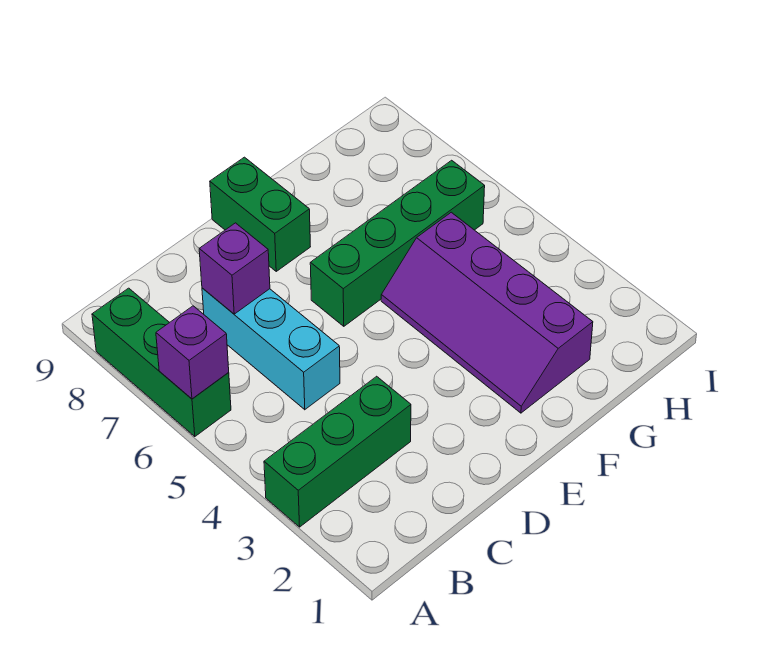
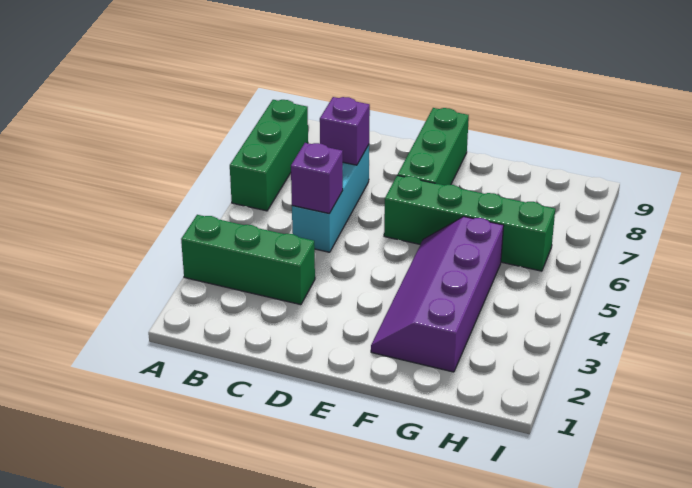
purple brick A6 level 2 -> purple brick C5 level 2
green brick E8:E9 level 1 -> green brick E7:E9 level 1

